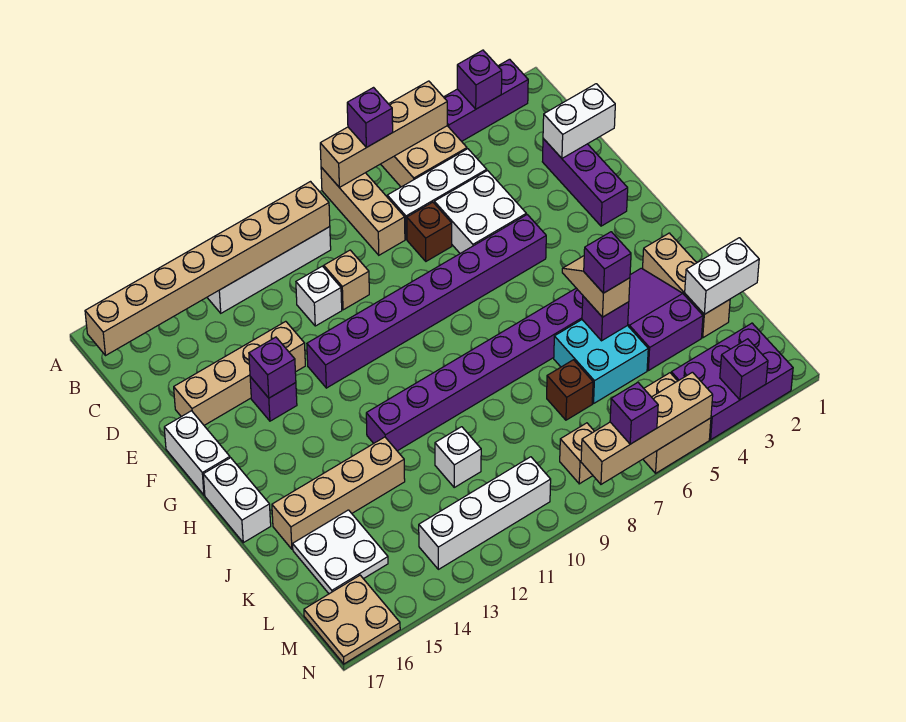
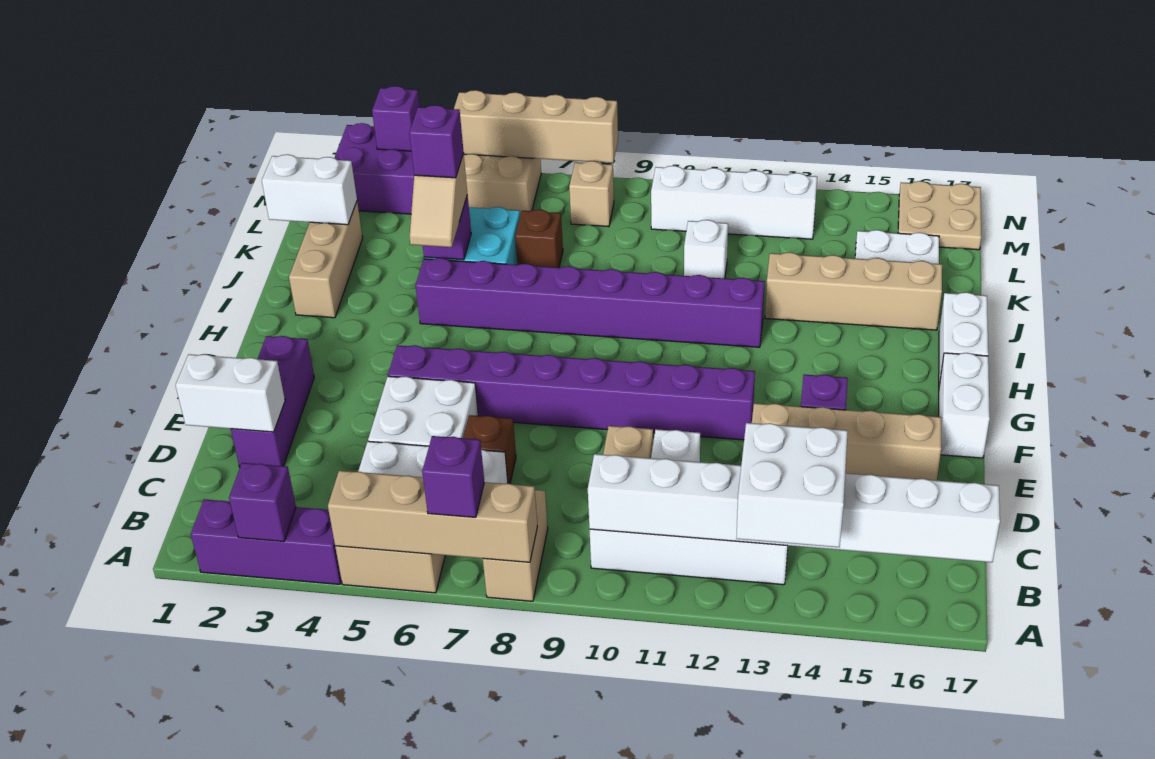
tan brick A8:C8 level 1 -> tan brick A8:B8 level 1
none -> white brick A13:B14 level 3
tan brick B10:B17 level 2 -> white brick B10:B17 level 2
purple brick F14 level 2 -> none
purple slope I3:K4 level 1 top K -> none
purple brick N7 level 3 -> none

